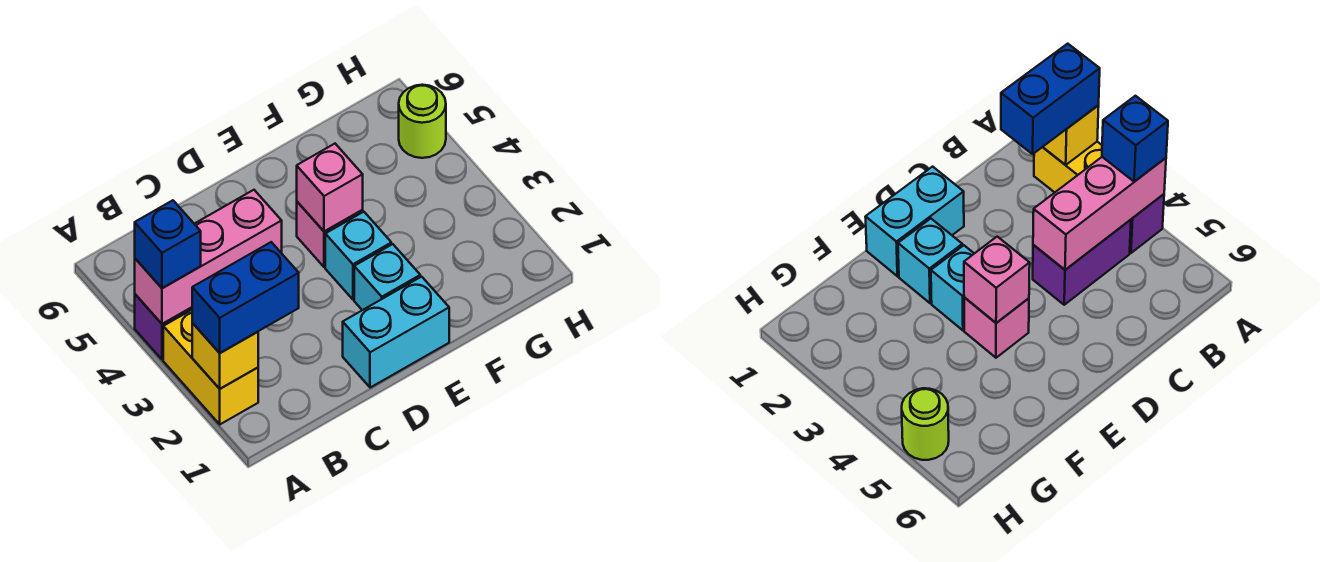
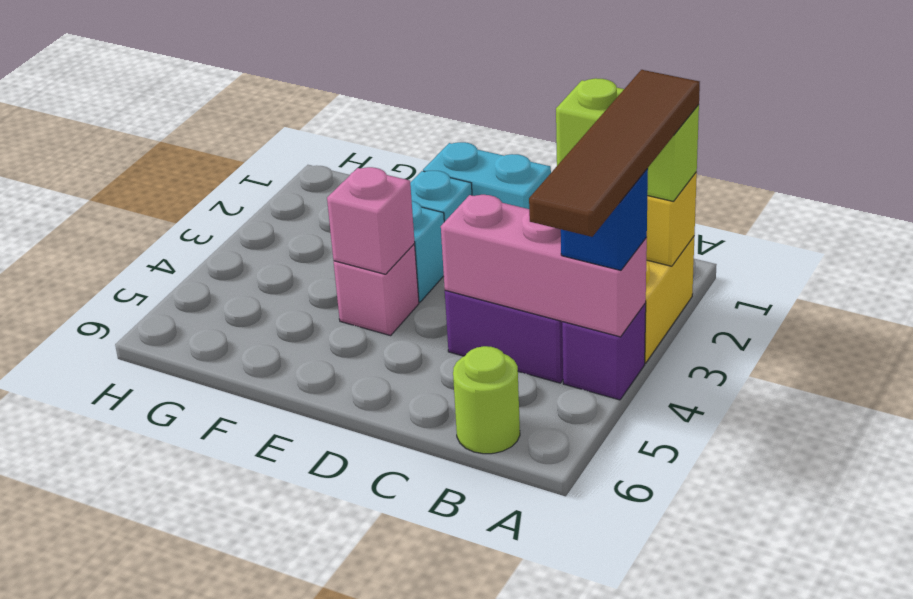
blue brick A2:B2 level 3 -> lime brick A2:B2 level 3
none -> brown tile A2:A5 level 4
lime round brick H5 level 1 -> lime round brick B6 level 1

